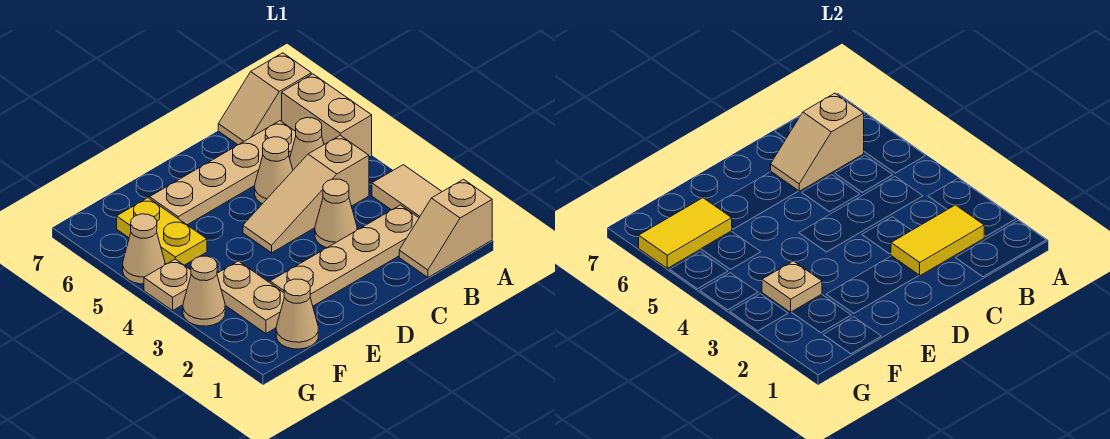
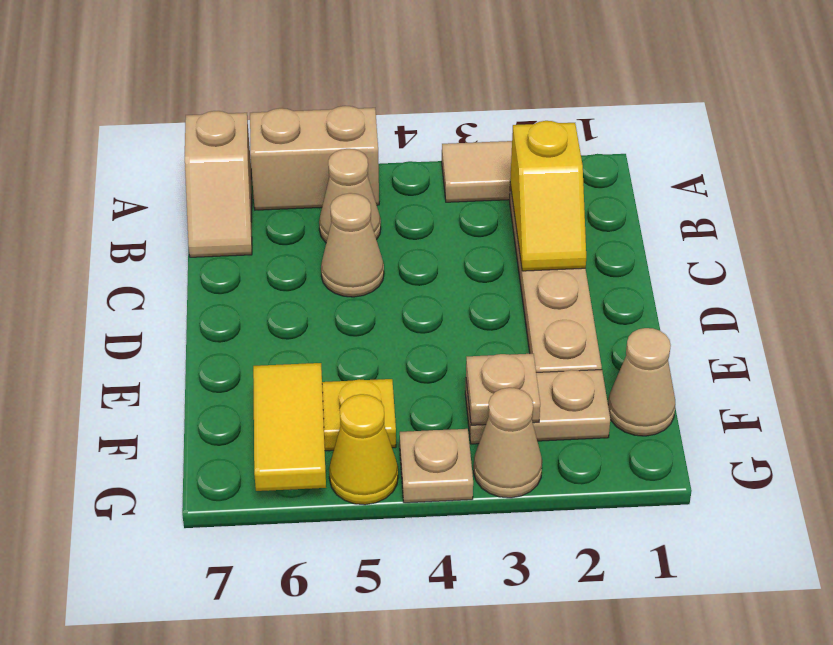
tan slope A1:B1 level 1 top A -> none
yellow tile B2:C2 level 2 -> yellow slope B2:C2 level 2 top B
tan slope B4:D4 level 1 top B -> none
tan plate B6:E6 level 1 -> none
tan slope B6:C6 level 2 top B -> none
tan cone C3 level 1 -> none
tan cone G5 level 1 -> yellow cone G5 level 1

